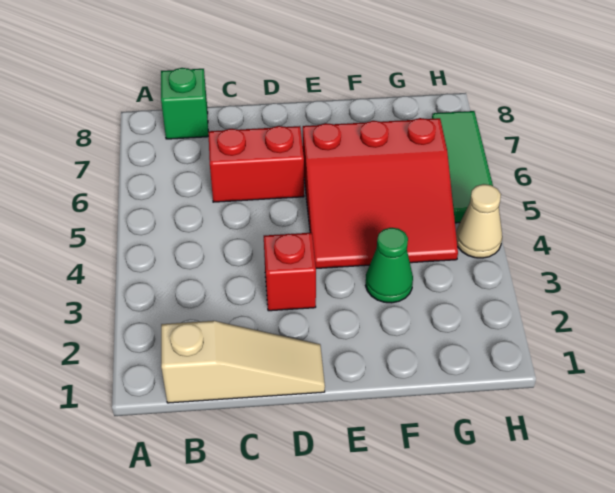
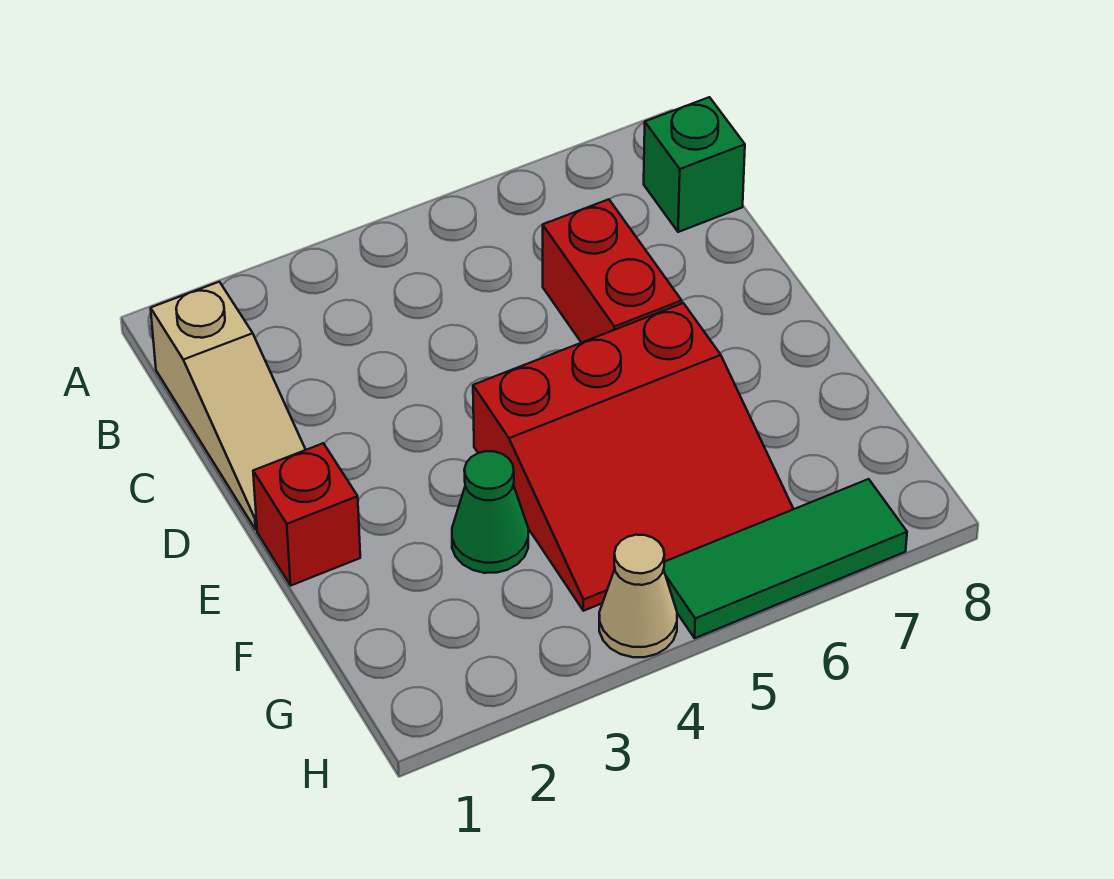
red brick D3 level 1 -> red brick E1 level 1
red slope E4:G6 level 1 top 6 -> red slope E4:G6 level 1 top E

